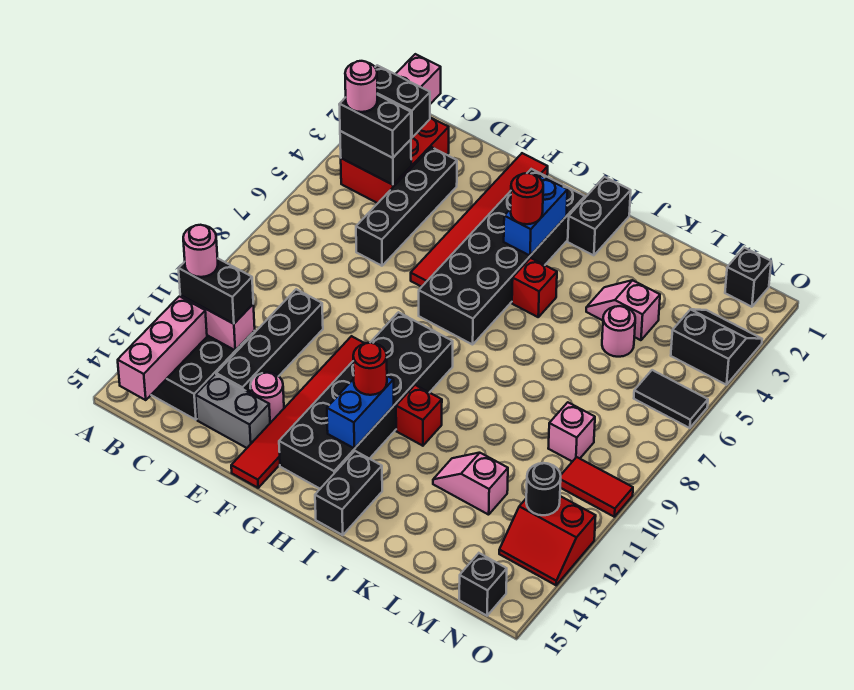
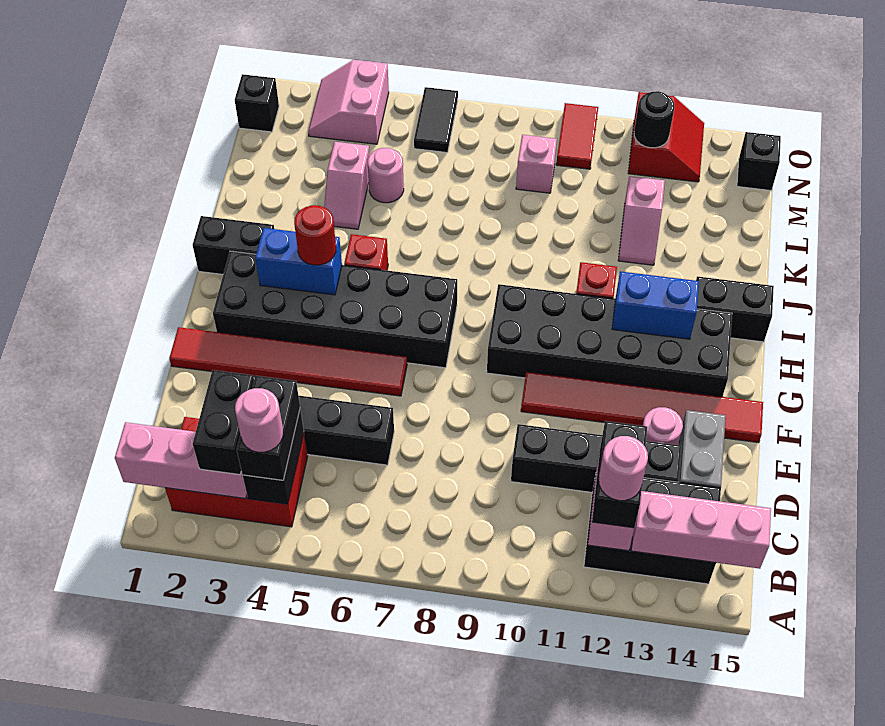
red round brick H12 level 3 -> none
black slope N3:O4 level 1 top 4 -> pink slope N3:O4 level 1 top 4

